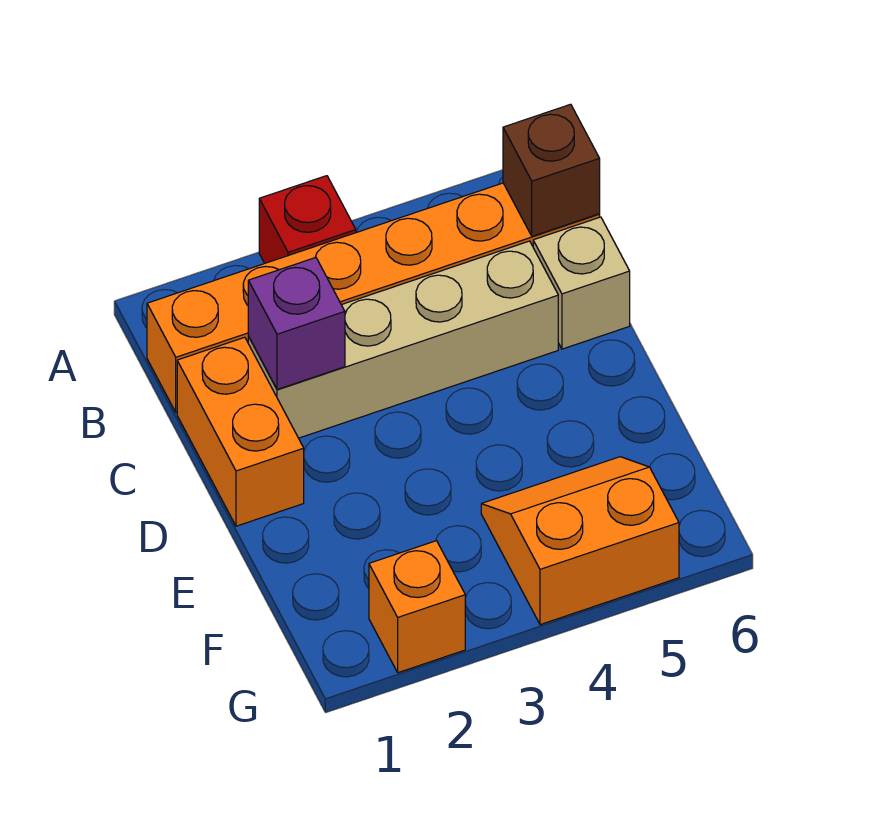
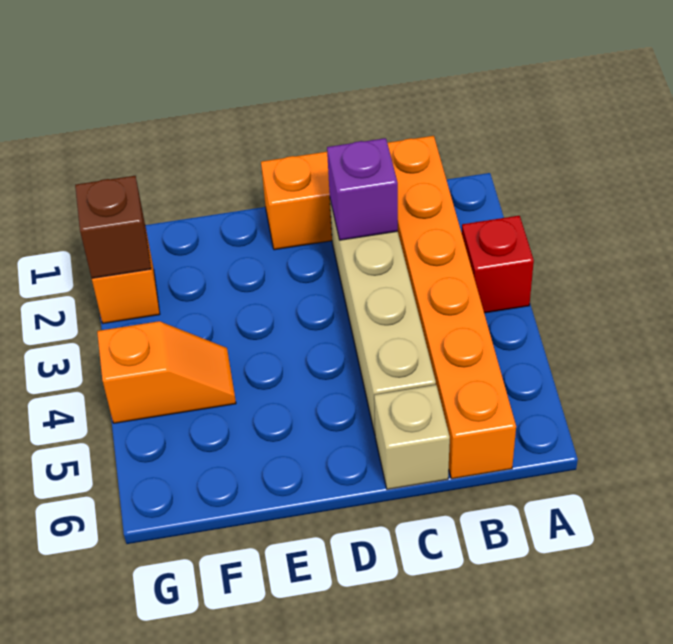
brown brick B6 level 2 -> brown brick G2 level 2
orange slope F4:G5 level 1 top G -> orange slope F4:G4 level 1 top G

